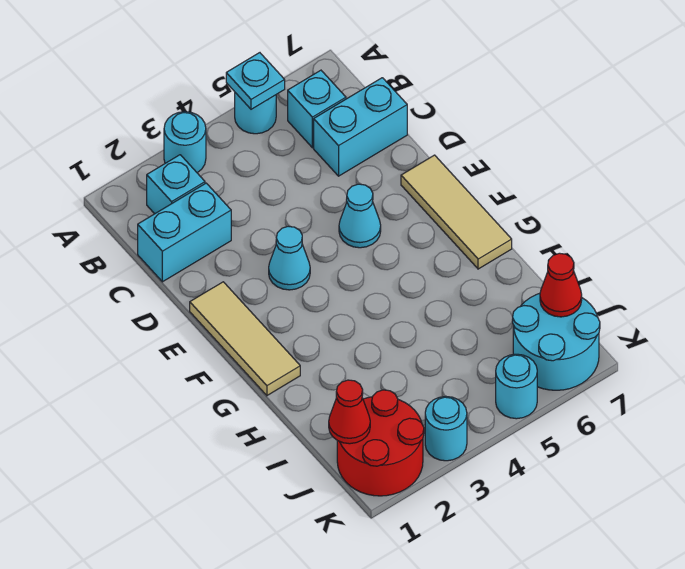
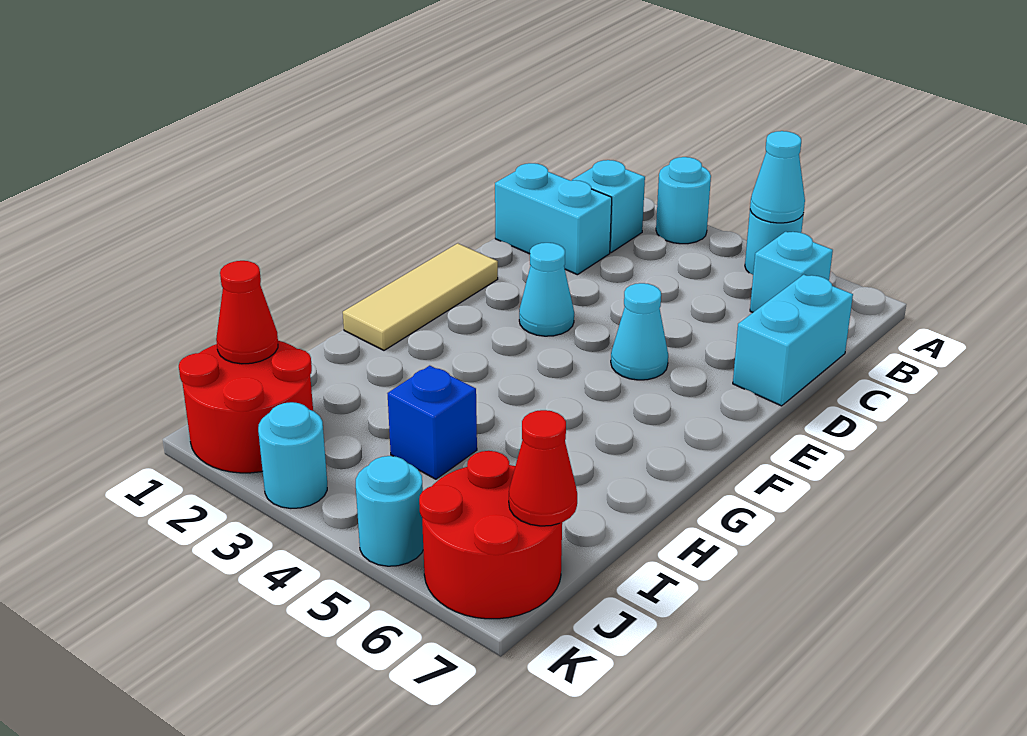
cyan plate A5 level 2 -> cyan cone A5 level 2
cyan brick C6:C7 level 1 -> cyan brick C7:D7 level 1
tan tile E7:G7 level 1 -> none
none -> blue brick I4 level 1
cyan round brick J6:K7 level 1 -> red round brick J6:K7 level 1

